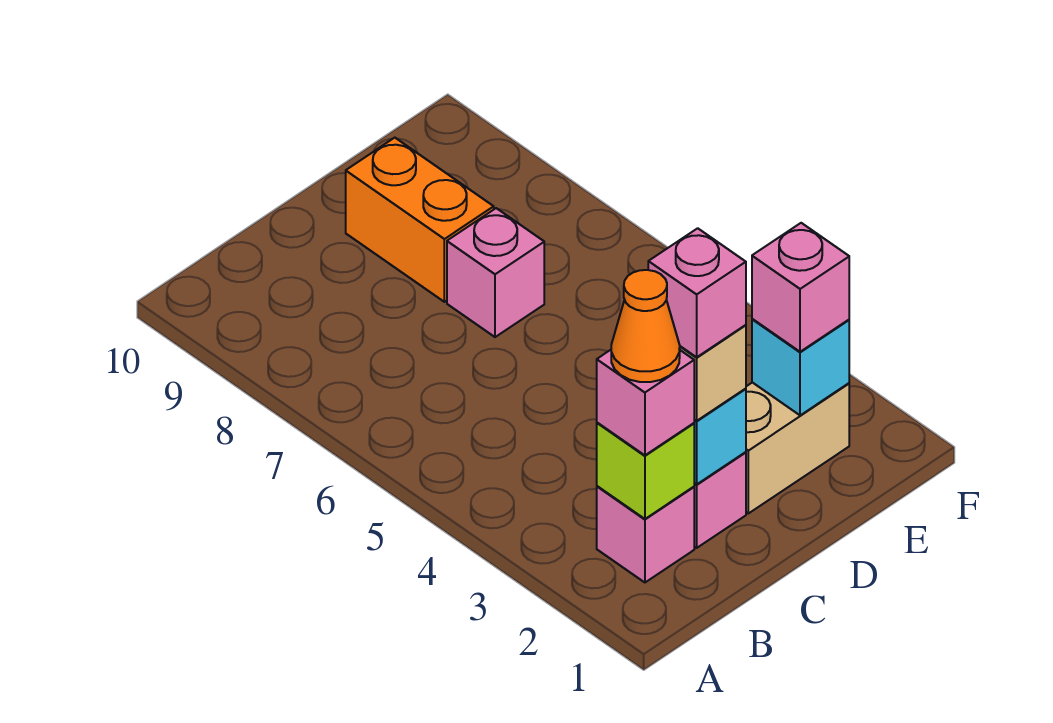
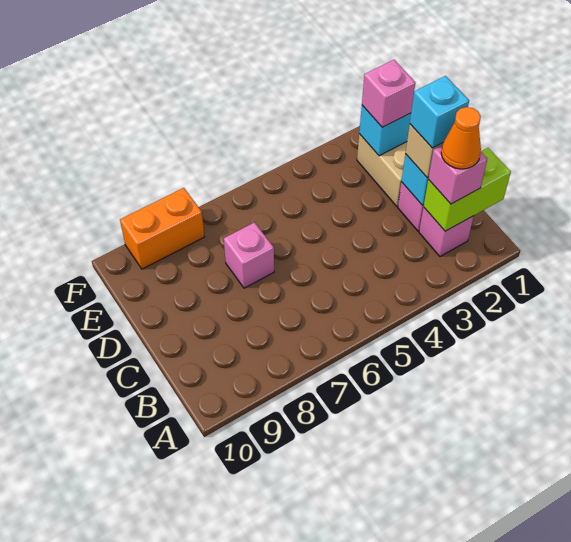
lime brick B2 level 2 -> lime brick B1:B2 level 2
pink brick C2 level 4 -> cyan brick C2 level 4
orange brick D8:D9 level 1 -> orange brick F8:F9 level 1

